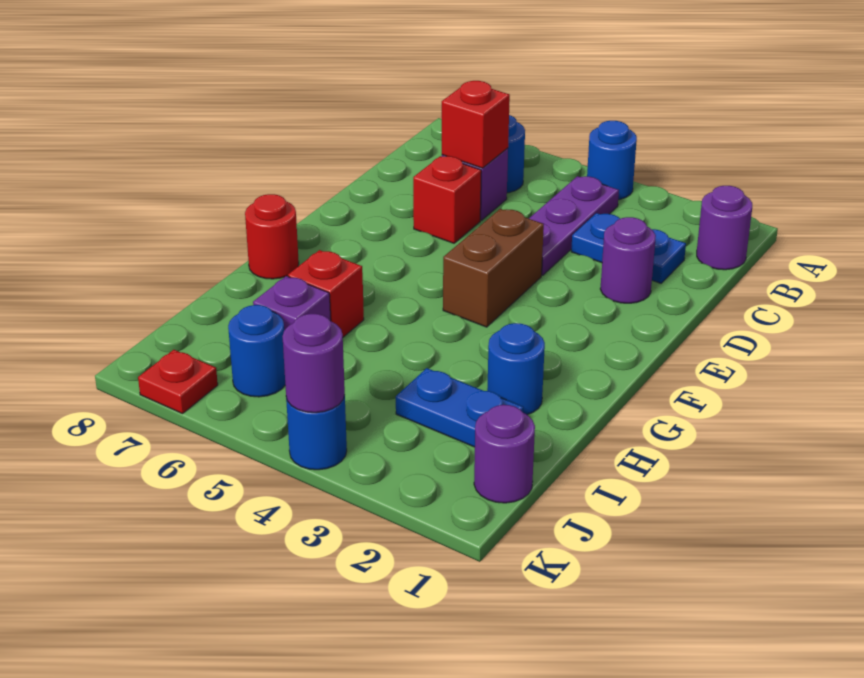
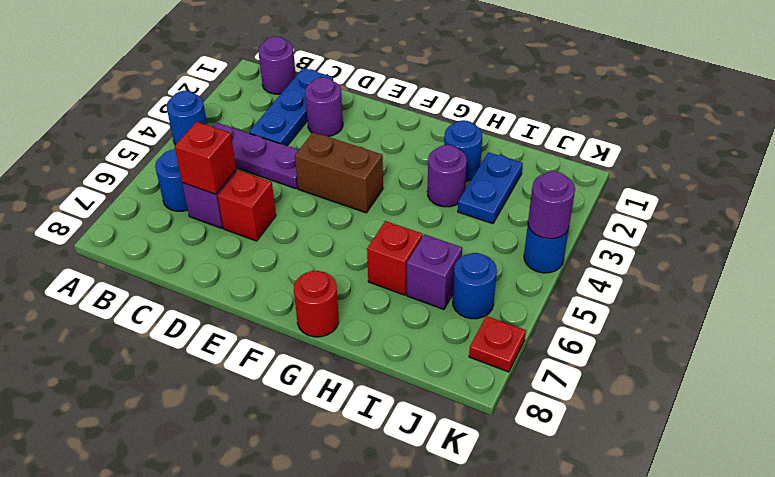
blue plate C2:C3 level 1 -> blue plate C1:C3 level 1
purple round brick J1 level 1 -> purple round brick H3 level 1

